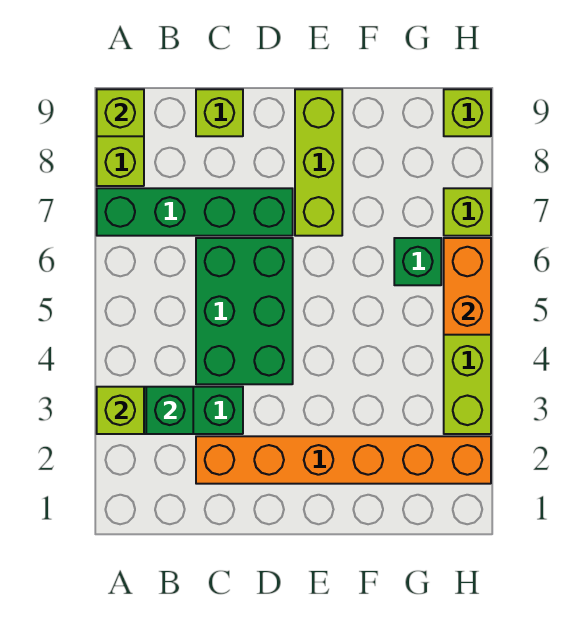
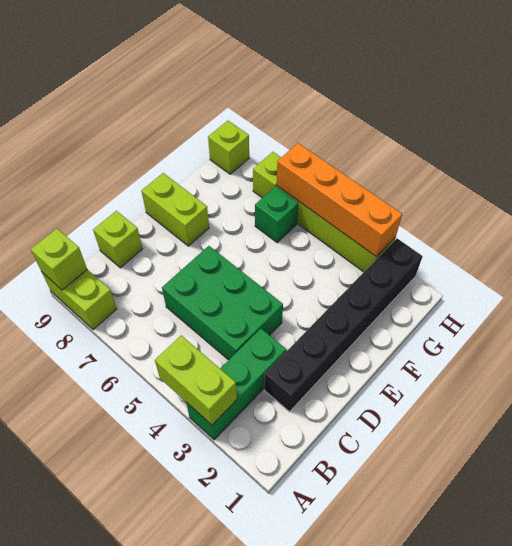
lime brick A3 level 2 -> lime brick A3:A4 level 2
green brick A7:D7 level 1 -> none
green brick B3 level 2 -> none
orange brick C2:H2 level 1 -> black brick C2:H2 level 1
lime brick E7:E9 level 1 -> lime brick E8:E9 level 1
orange brick H5:H6 level 2 -> orange brick H3:H6 level 2

